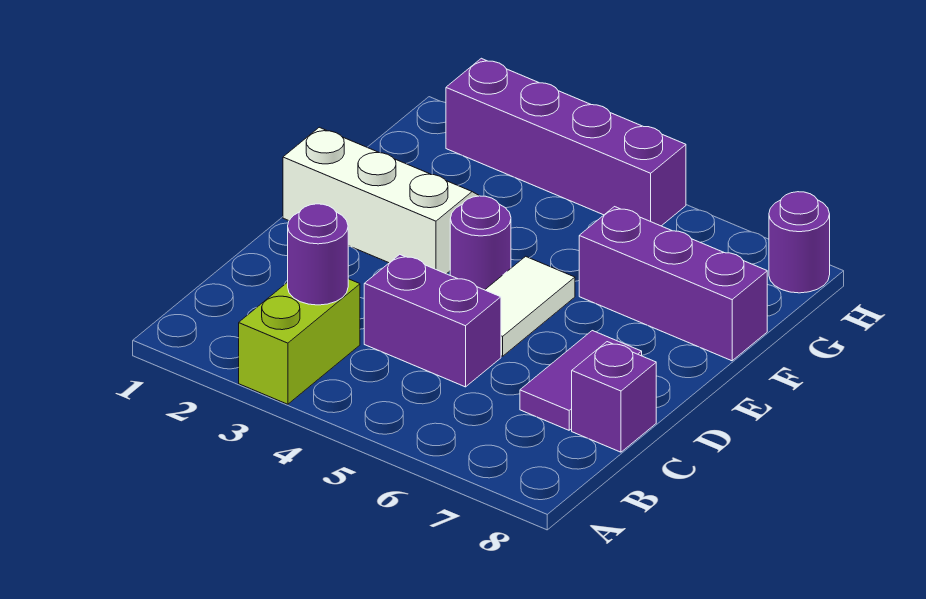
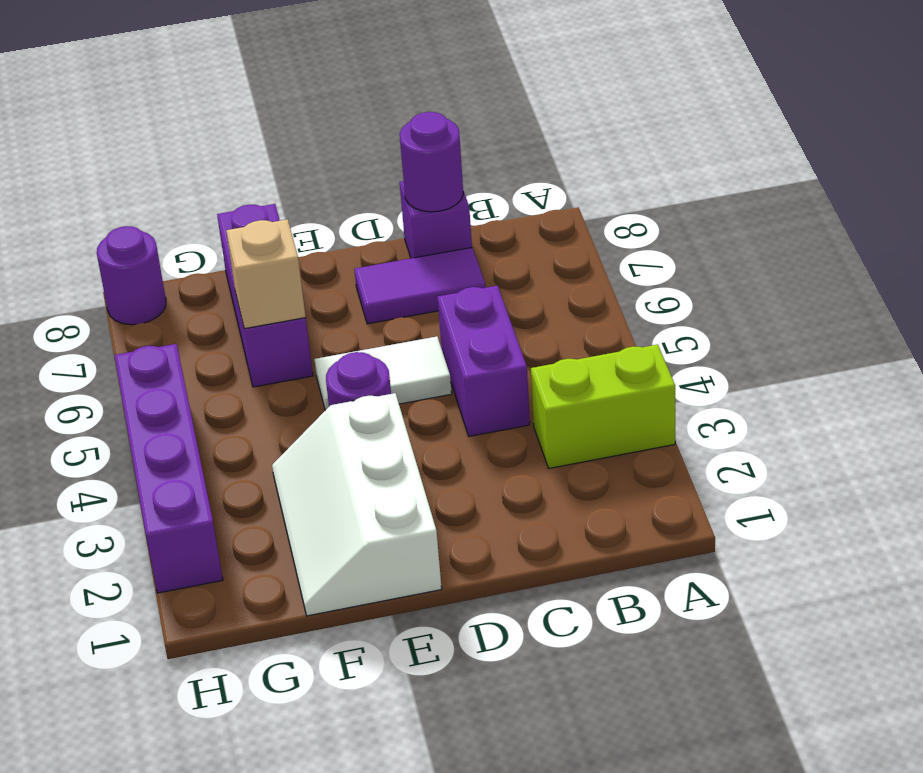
purple round brick B3 level 2 -> purple round brick C8 level 2
none -> tan brick F6 level 2

